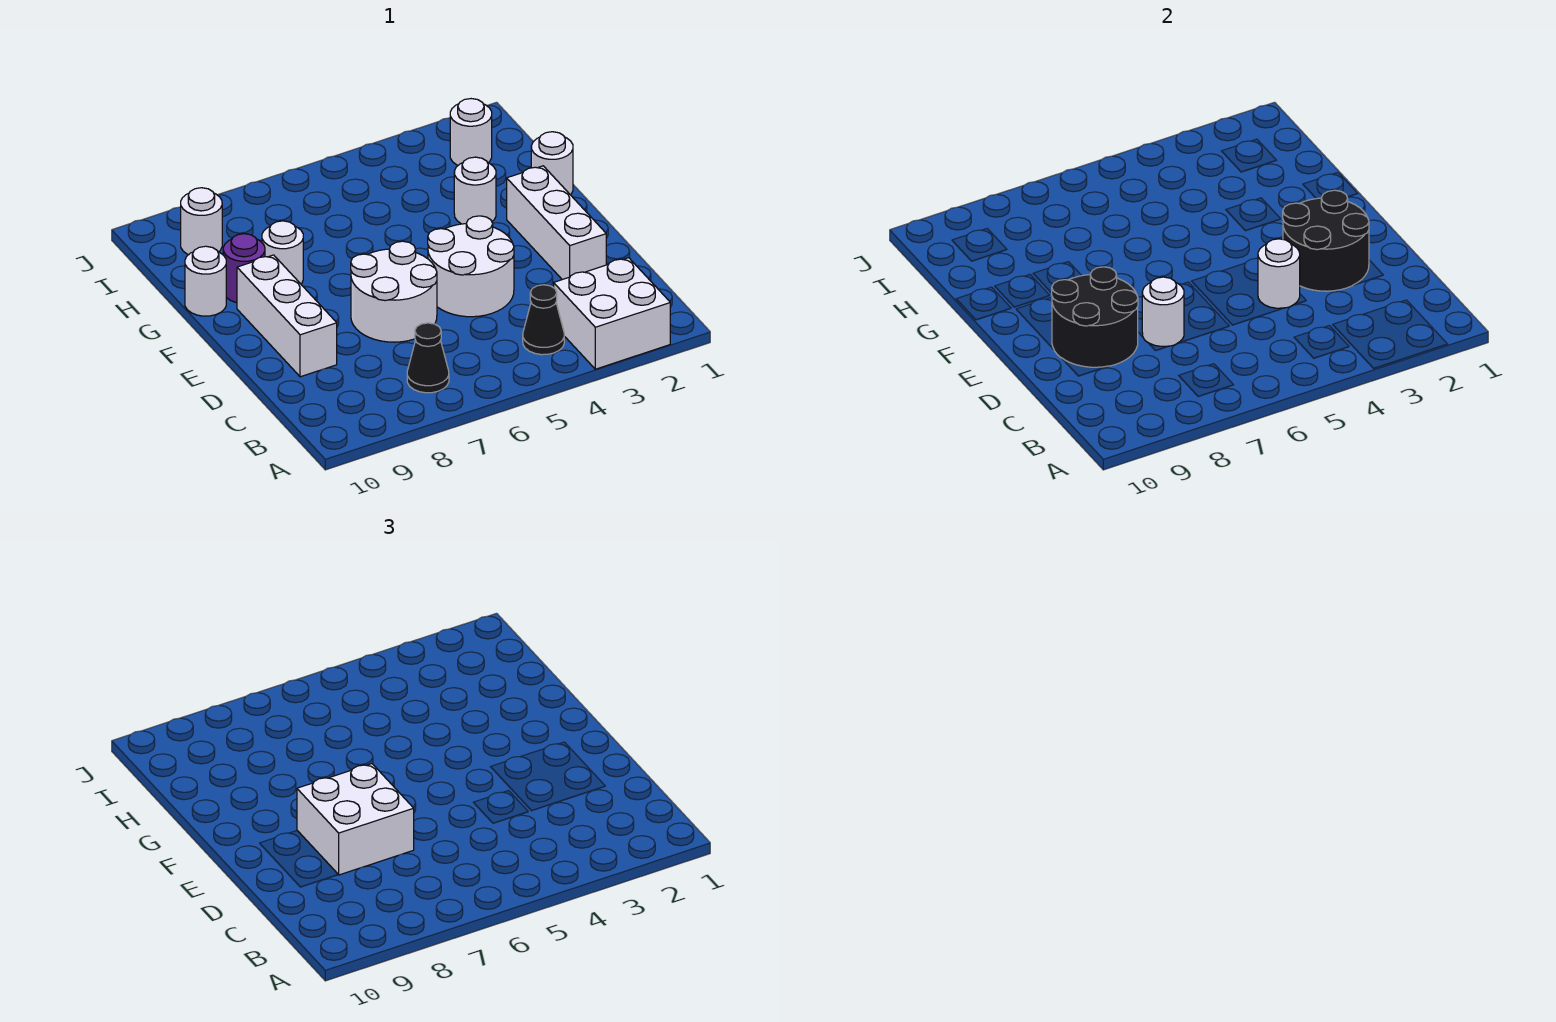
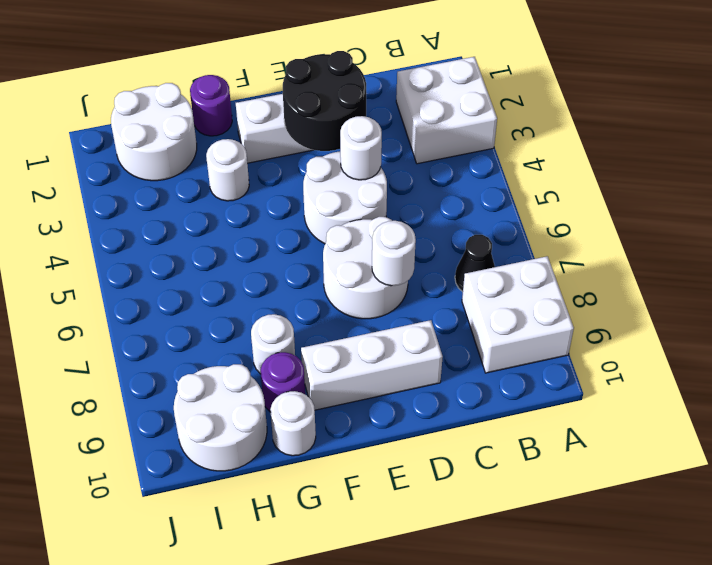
black cone B4 level 1 -> none
white brick D7:E8 level 3 -> white brick A8:B9 level 1
black round brick D8:E9 level 2 -> none
white round brick G1 level 1 -> purple round brick G1 level 1
white round brick I2 level 1 -> white round brick H1:I2 level 1
white round brick I9 level 1 -> white round brick H9:I10 level 1

